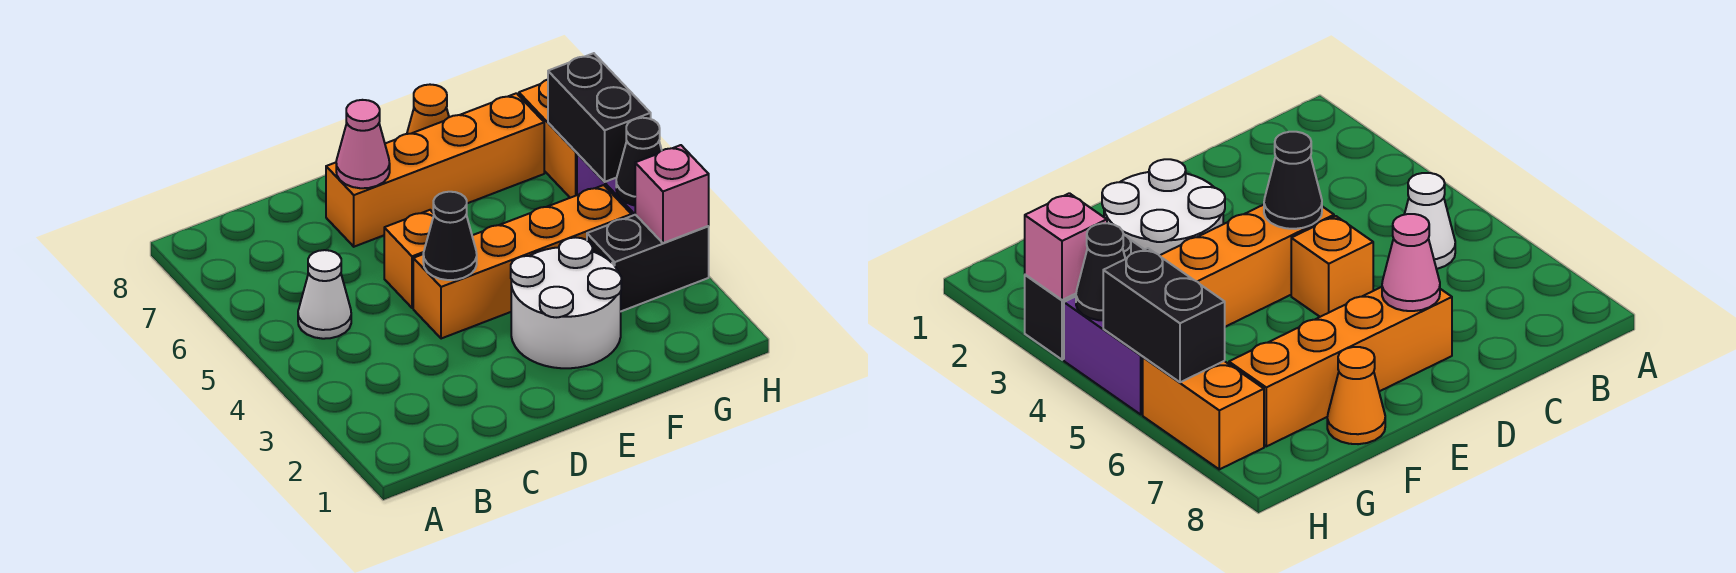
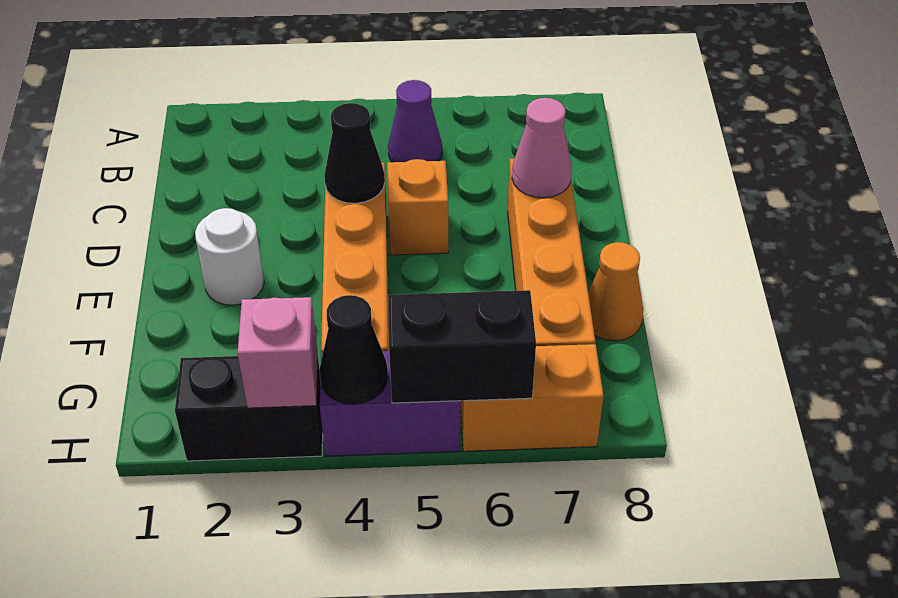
white cone B5 level 1 -> purple cone B5 level 1
white round brick E2:F3 level 1 -> white round brick E2 level 1
black brick G3:H3 level 1 -> black brick H2:H3 level 1

